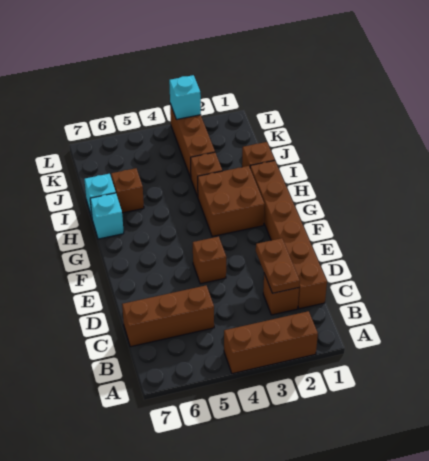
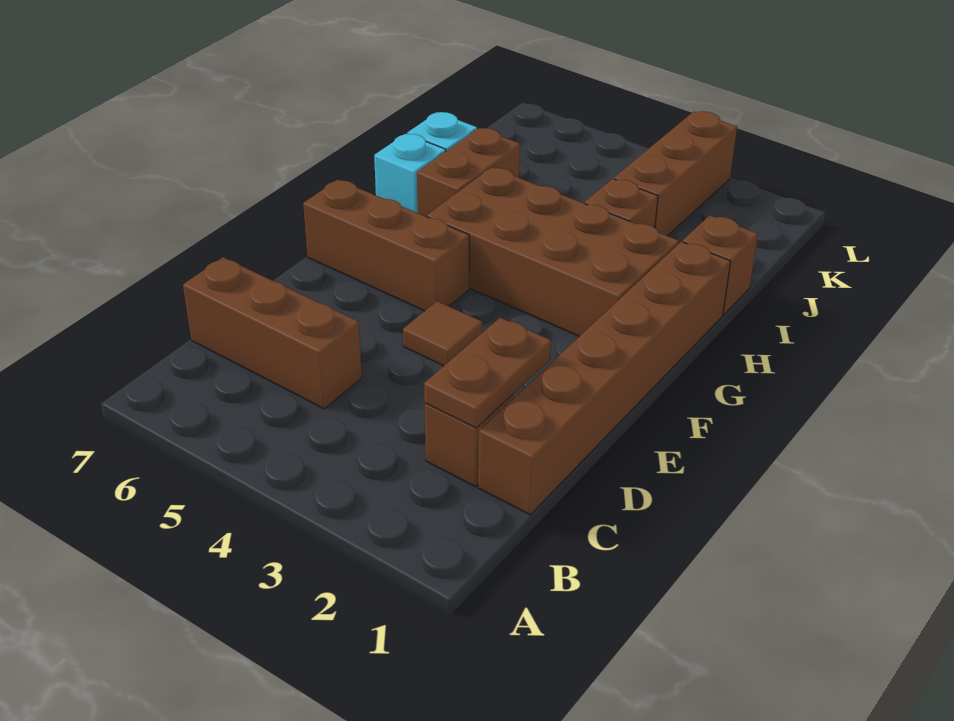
brown brick A2:A4 level 1 -> brown brick F5:F7 level 1
brown brick E4 level 1 -> brown tile E4 level 1
brown brick G2:H3 level 1 -> brown brick G2:H5 level 1
brown brick I6 level 1 -> brown brick H6:I6 level 1
cyan brick L3 level 2 -> none

